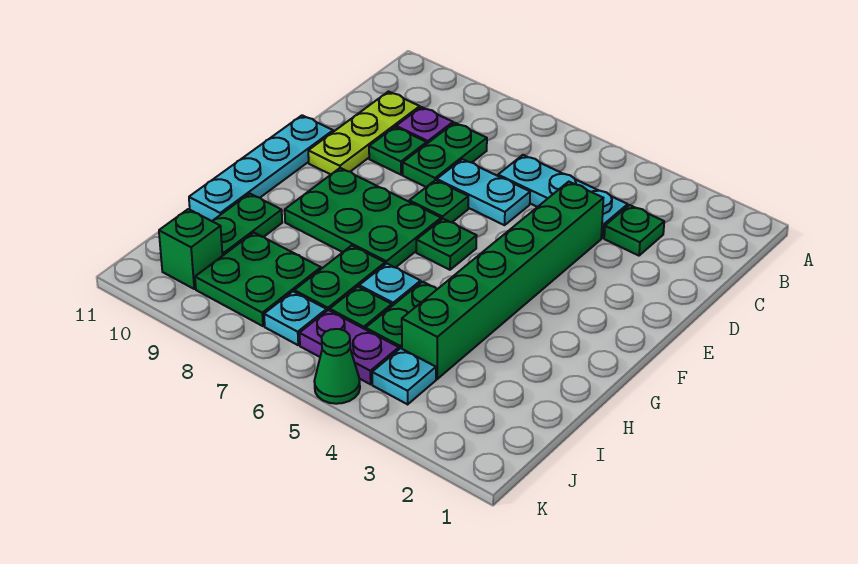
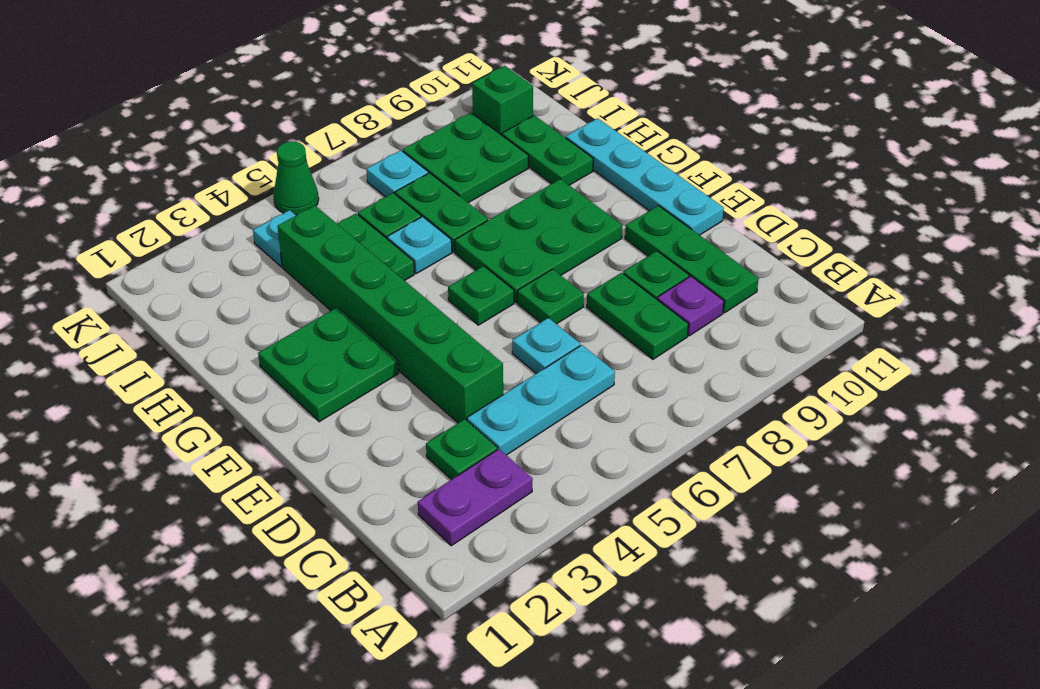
lime plate C10:E10 level 1 -> green plate C10:E10 level 1
cyan plate D6:D7 level 1 -> cyan plate D6 level 1
none -> green plate F2:G3 level 1
purple plate J5:J6 level 1 -> purple plate B2:B3 level 1

